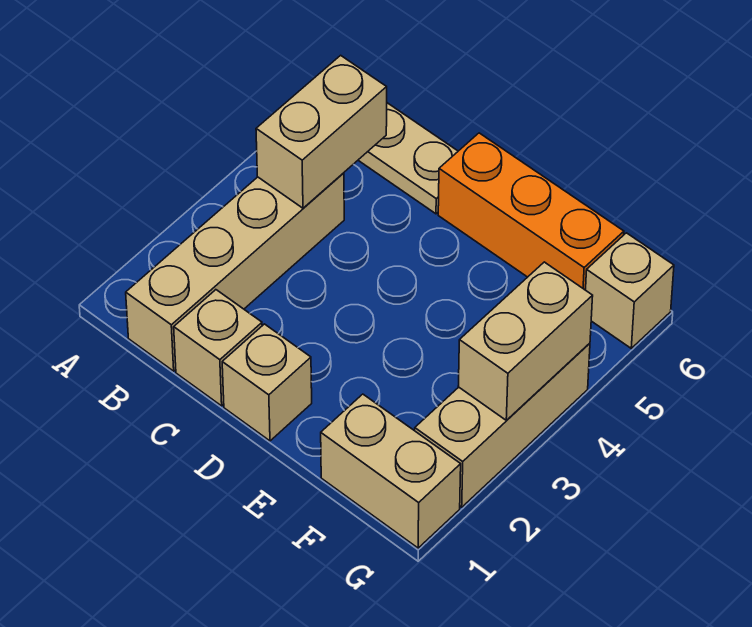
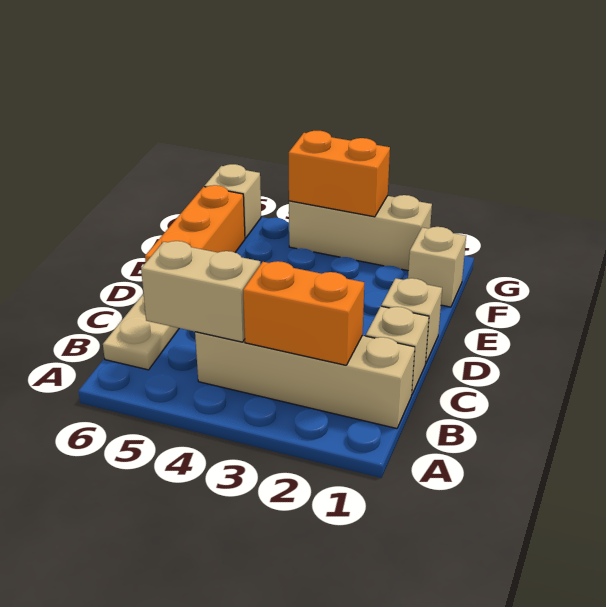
none -> orange brick B2:B3 level 2
tan brick F1:G1 level 1 -> tan brick F1 level 1
tan brick G3:G4 level 2 -> orange brick G3:G4 level 2

